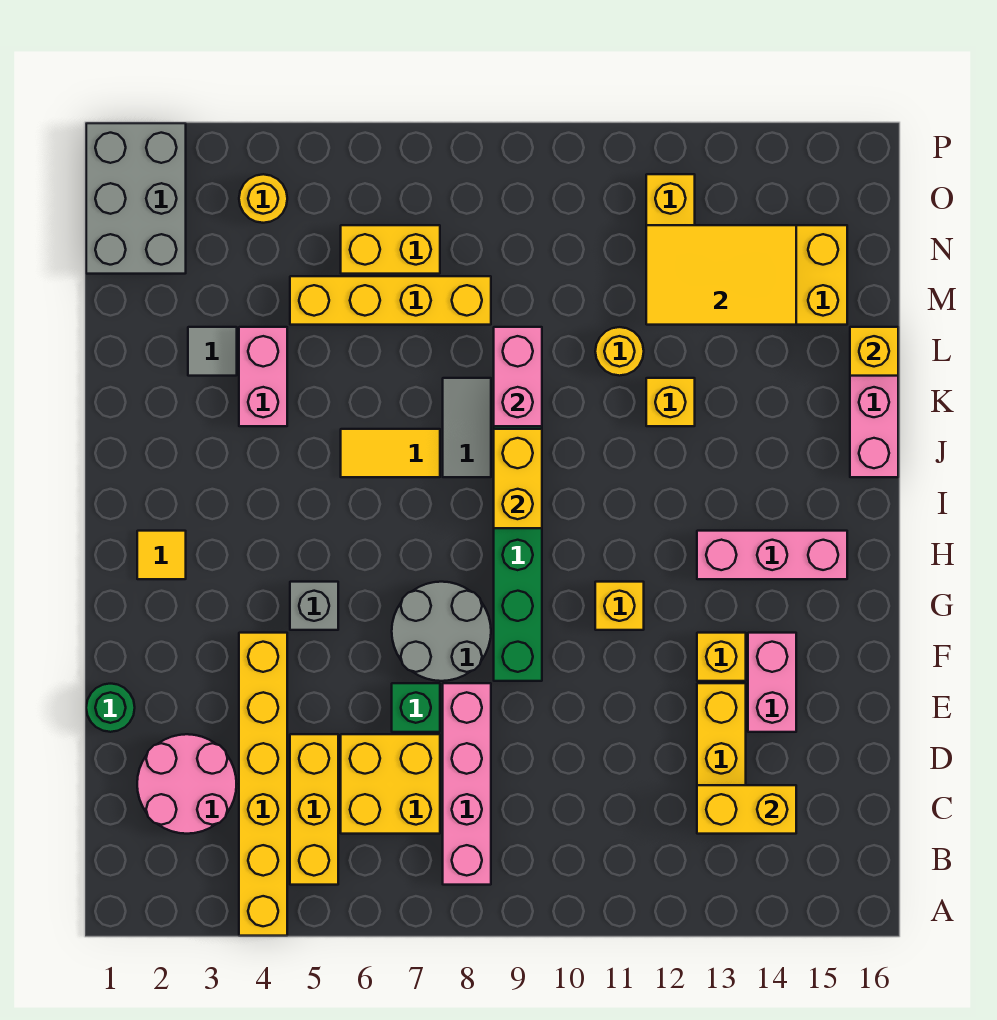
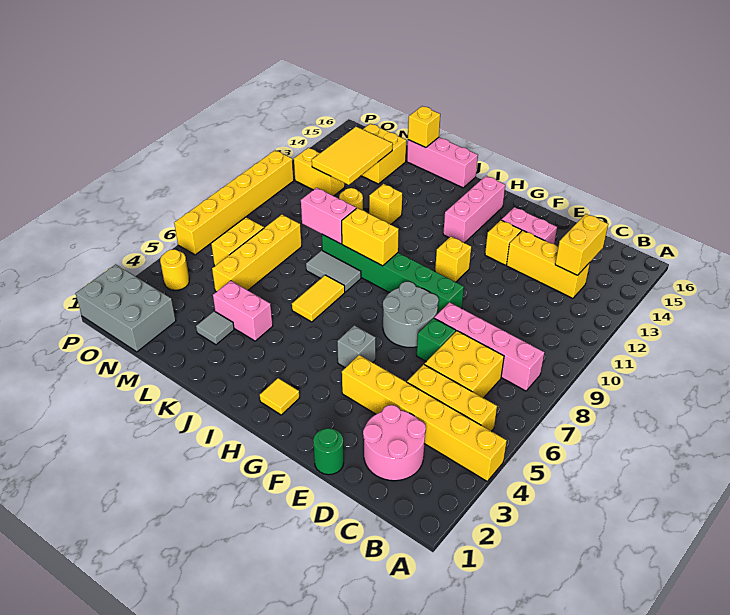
none -> yellow brick P6:P11 level 1

